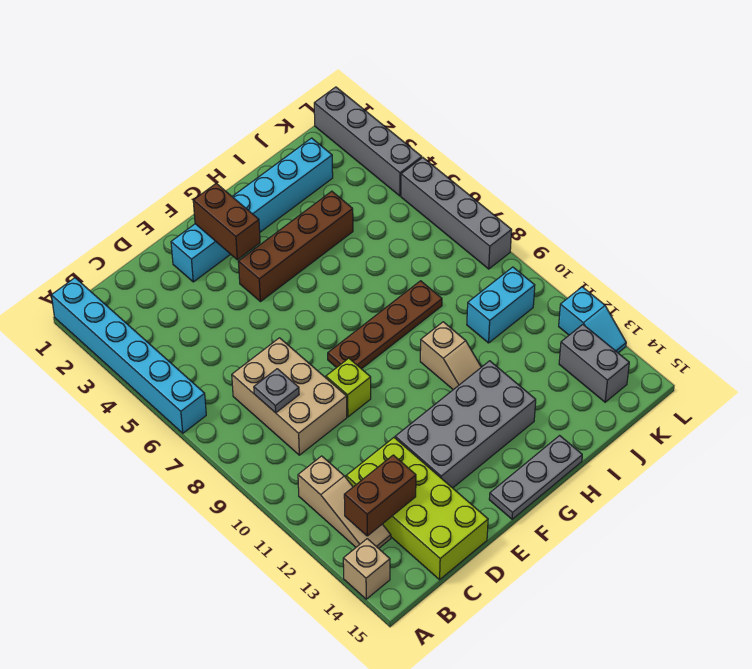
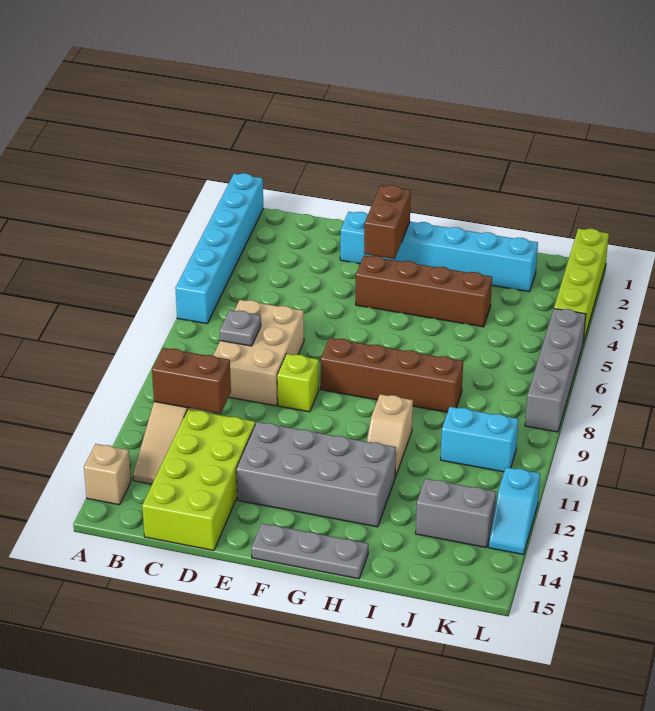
brown brick B13:C13 level 2 -> brown brick B11:C11 level 2
brown plate F8:I8 level 1 -> brown brick F8:I8 level 1
grey brick K13:K14 level 1 -> grey brick J13:K13 level 1
grey brick L1:L4 level 1 -> lime brick L1:L4 level 1

